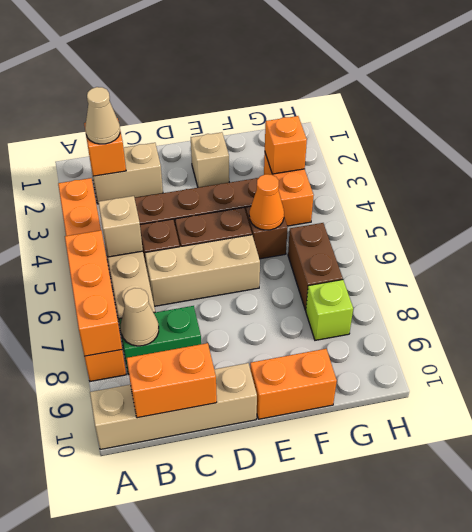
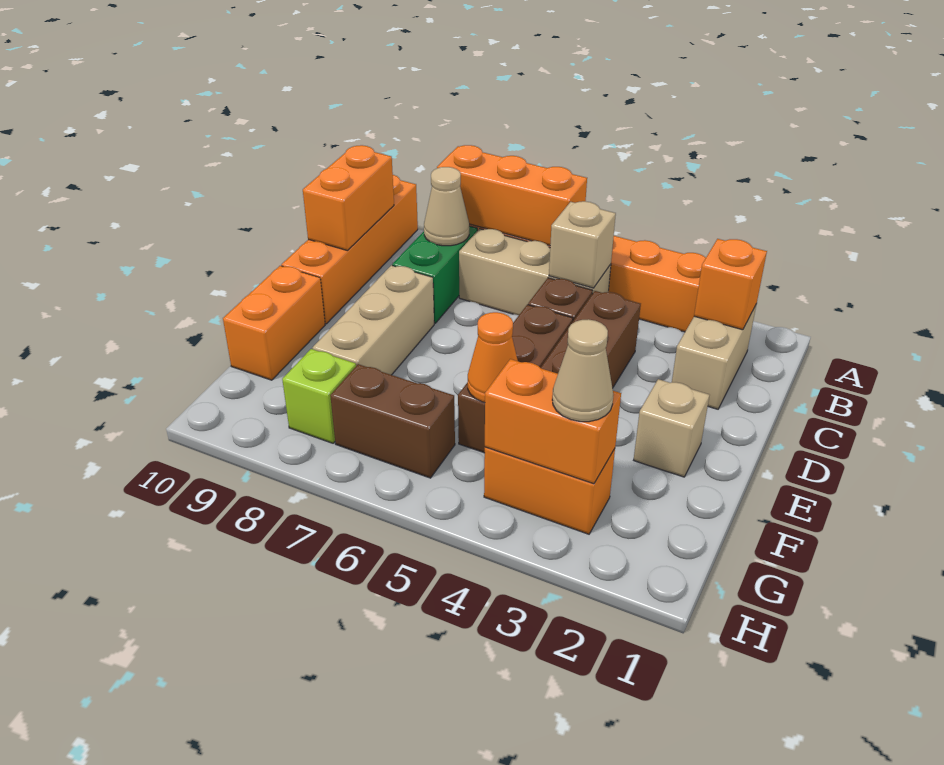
tan brick A10:D10 level 1 -> orange brick A10:D10 level 1
tan cone B2 level 3 -> tan cone G3 level 3
tan brick C6:E6 level 1 -> tan brick D8:F8 level 1
orange brick G3 level 2 -> orange brick G3:G4 level 2

